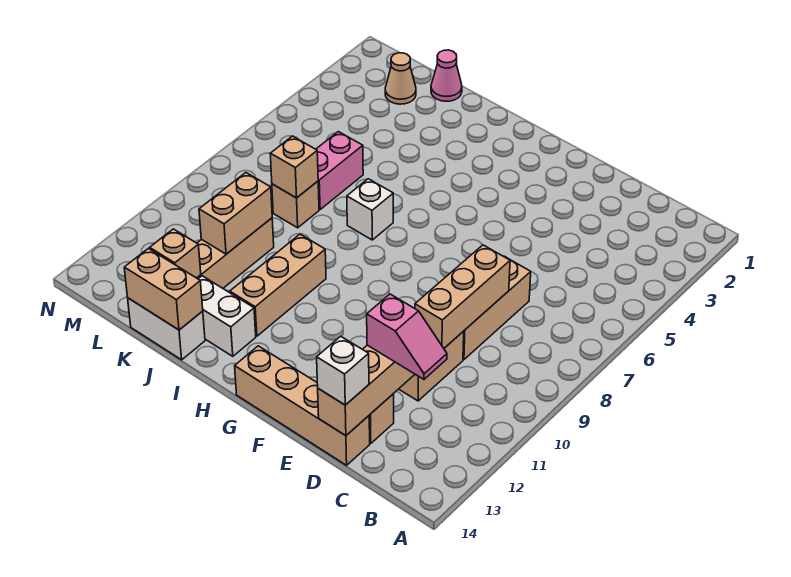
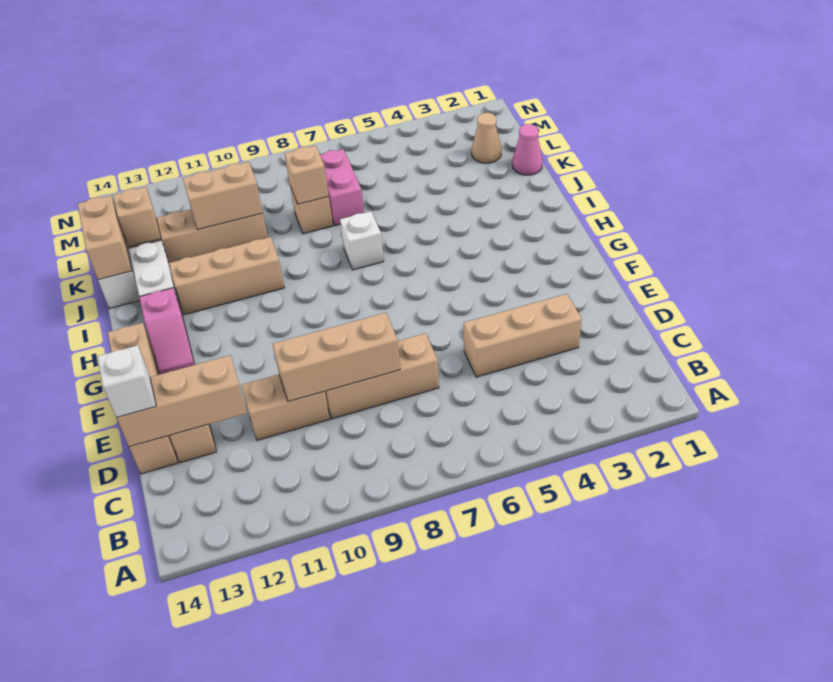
pink slope C12:D12 level 3 top D -> pink slope G13:H13 level 1 top H
none -> tan brick D3:D5 level 1
pink brick K6:K7 level 1 -> pink brick K7:L7 level 1

